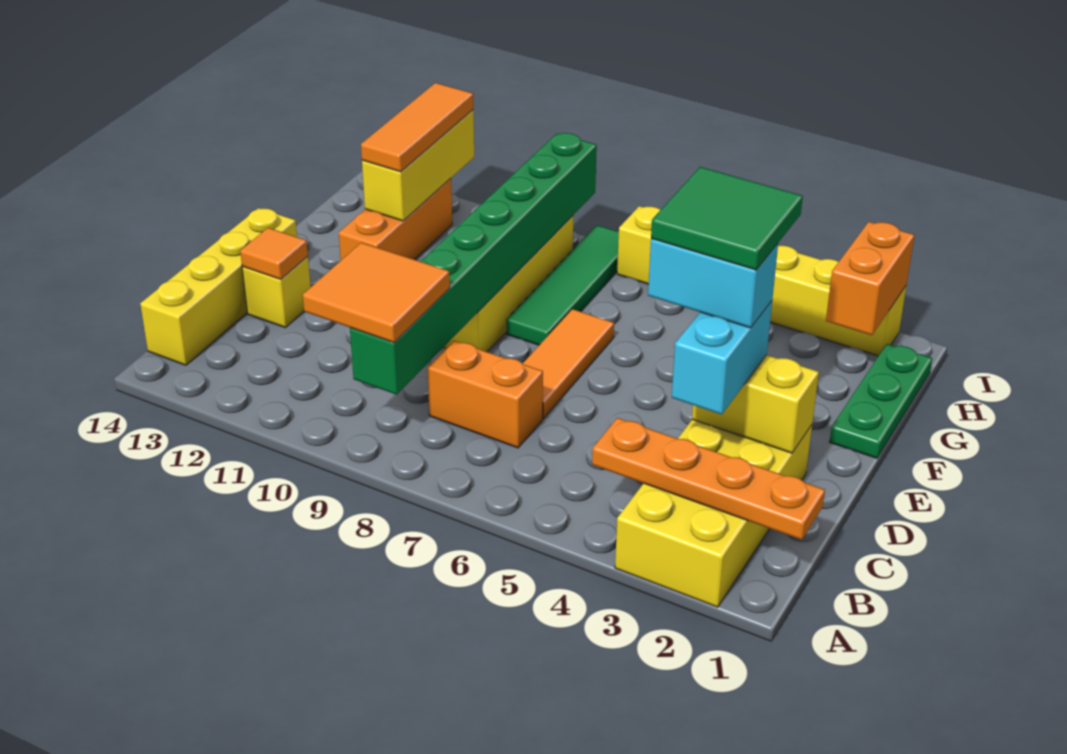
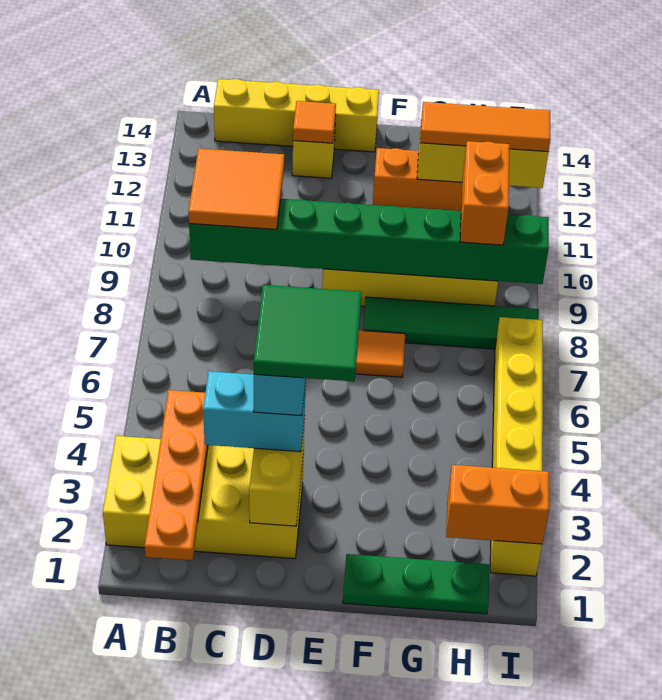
orange brick C7:C8 level 1 -> orange brick H9:H10 level 3

